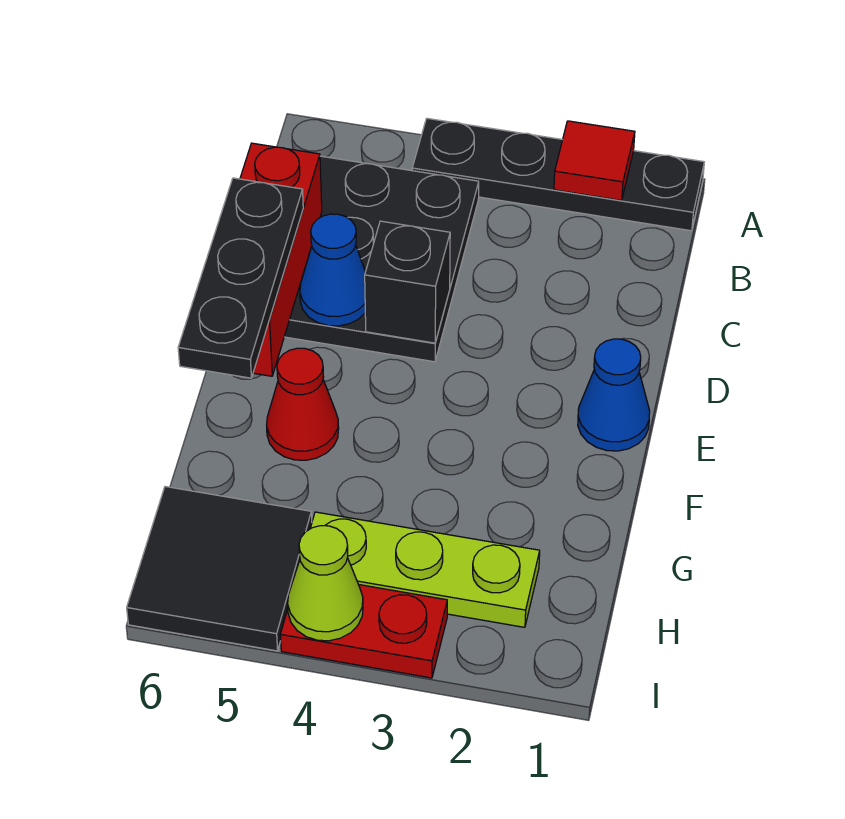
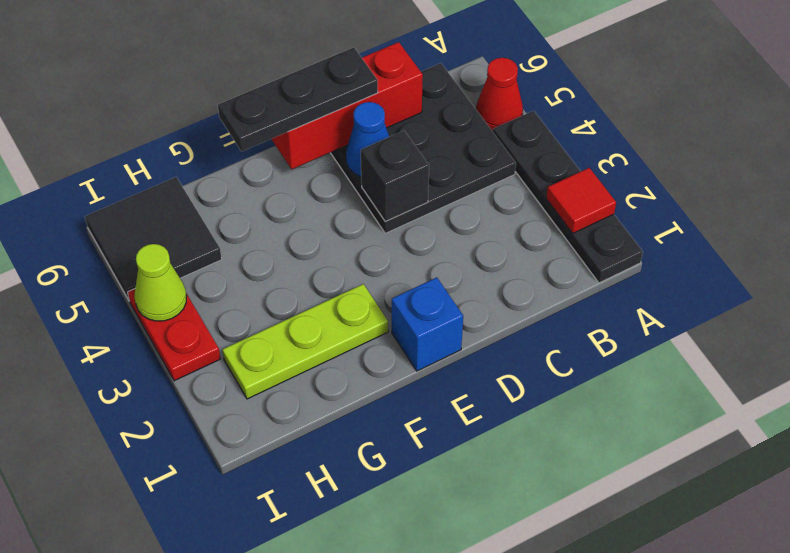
blue cone E1 level 1 -> blue brick E1 level 1
red cone F5 level 1 -> red cone A5 level 1
lime plate H2:H4 level 1 -> lime plate F2:H2 level 1

